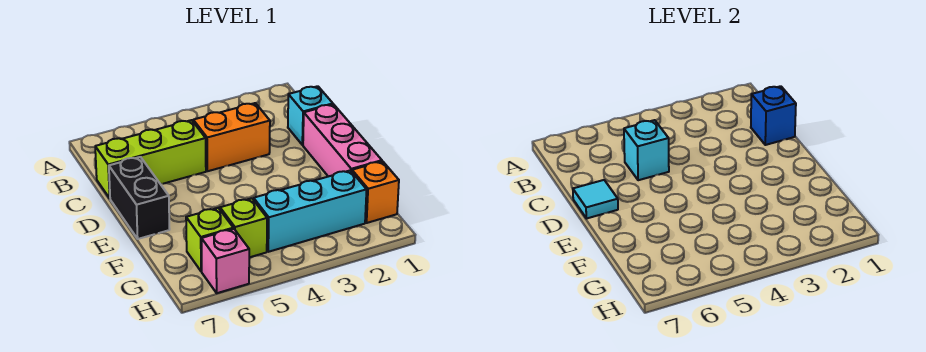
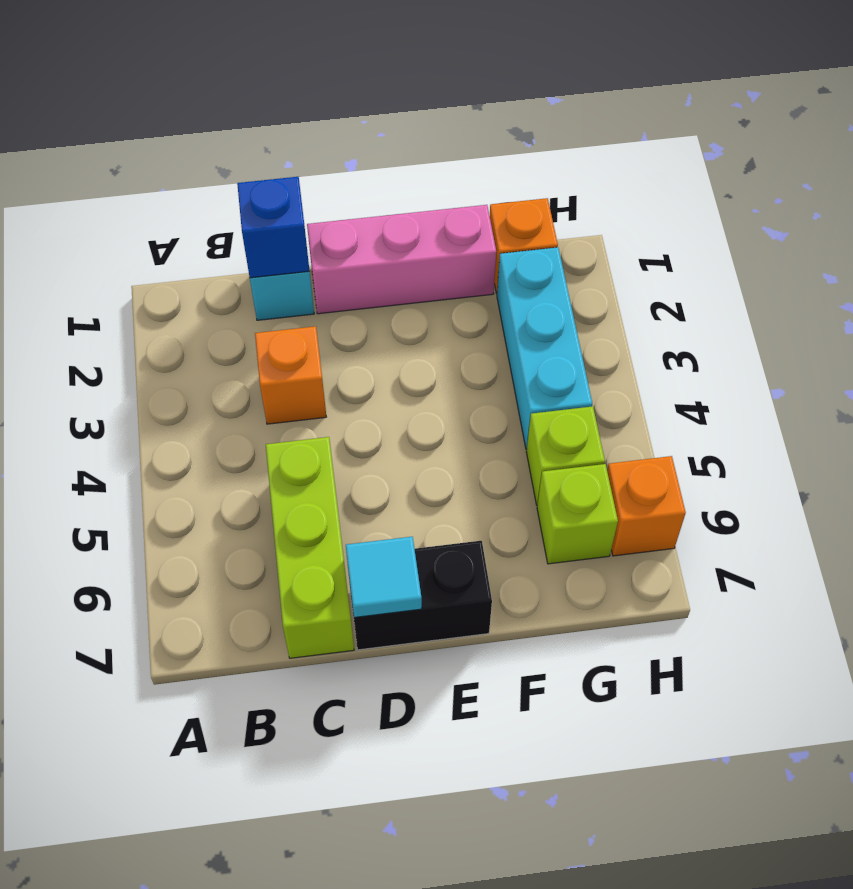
orange brick C3:C4 level 1 -> orange brick C3 level 1
cyan brick C5 level 2 -> none
pink brick H6 level 1 -> orange brick H6 level 1

